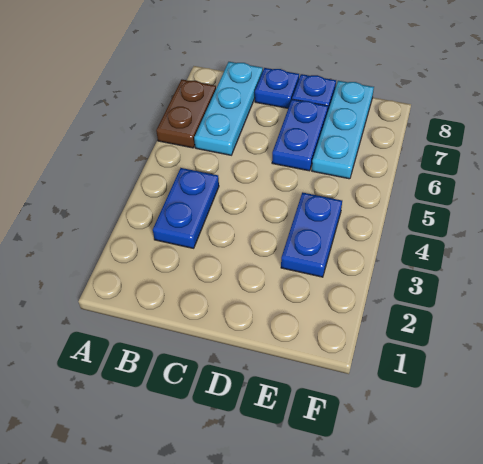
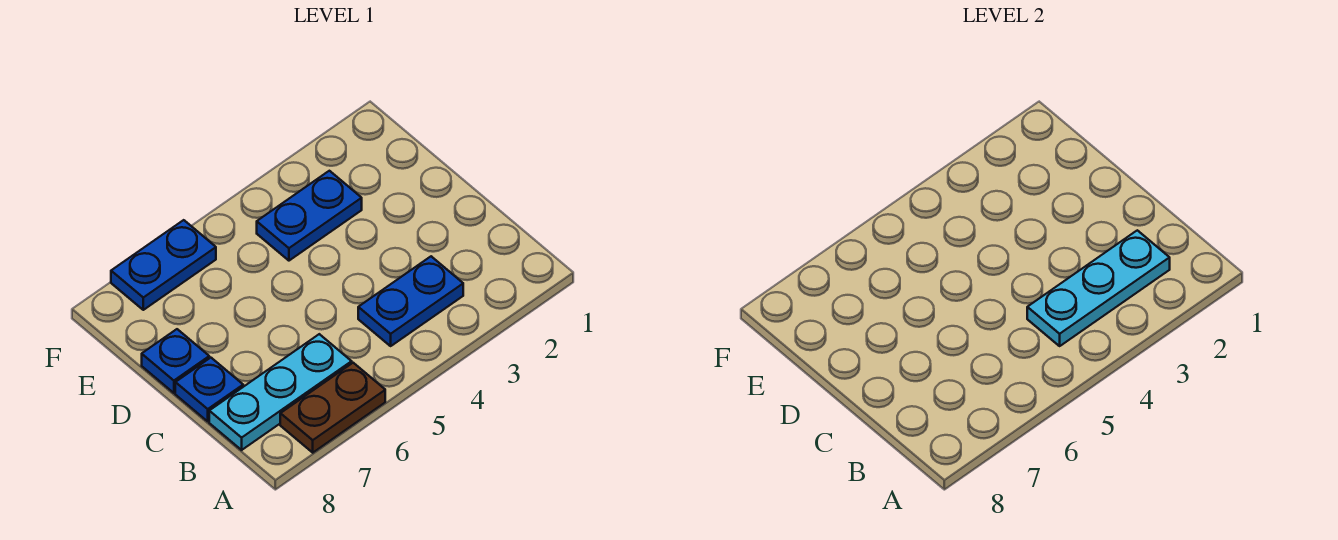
blue plate D6:D7 level 1 -> blue plate F6:F7 level 1
cyan plate E6:E8 level 1 -> cyan plate B2:B4 level 2

